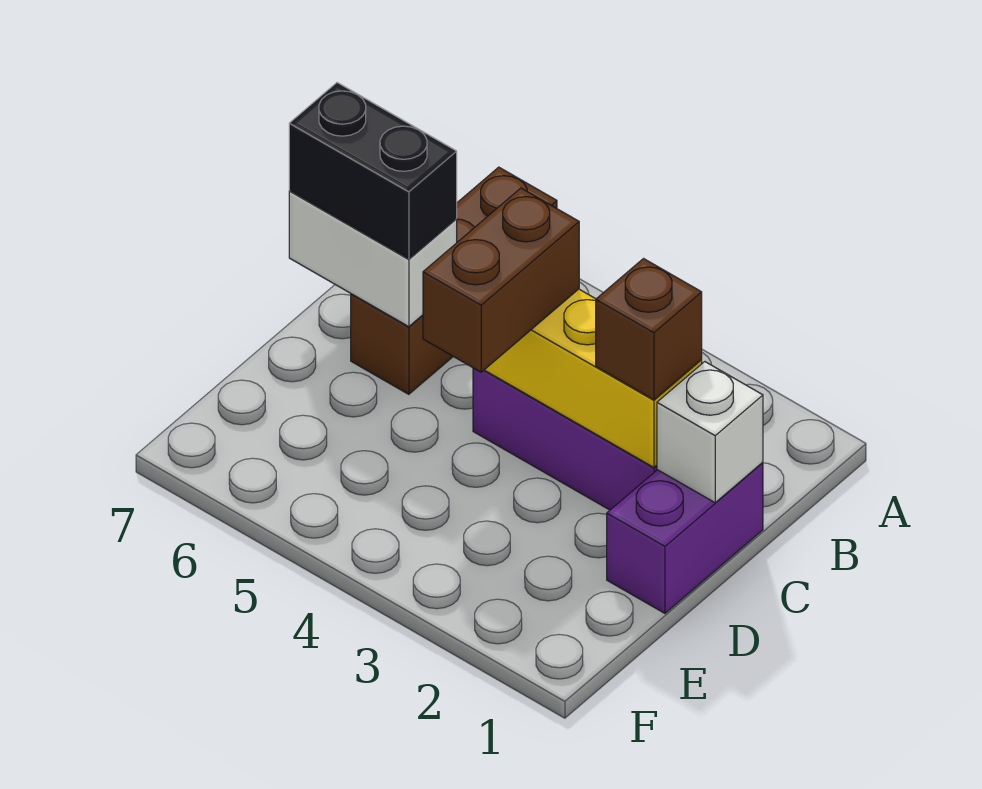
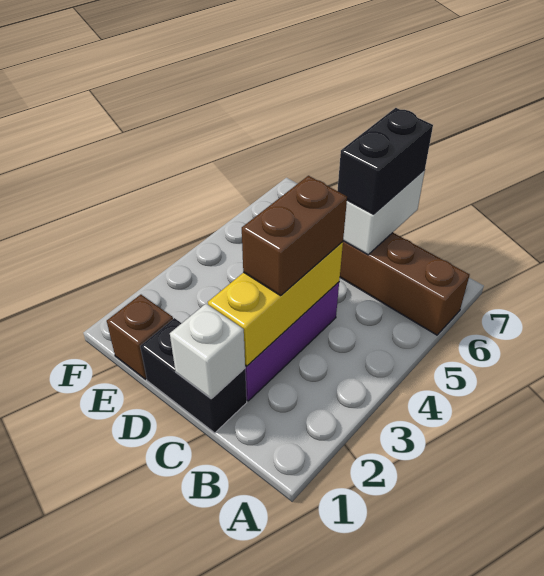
purple brick C1:D1 level 1 -> black brick C1:D1 level 1
brown brick C2 level 3 -> brown brick E1 level 1
brown brick C4:D4 level 3 -> brown brick C3:C4 level 3

